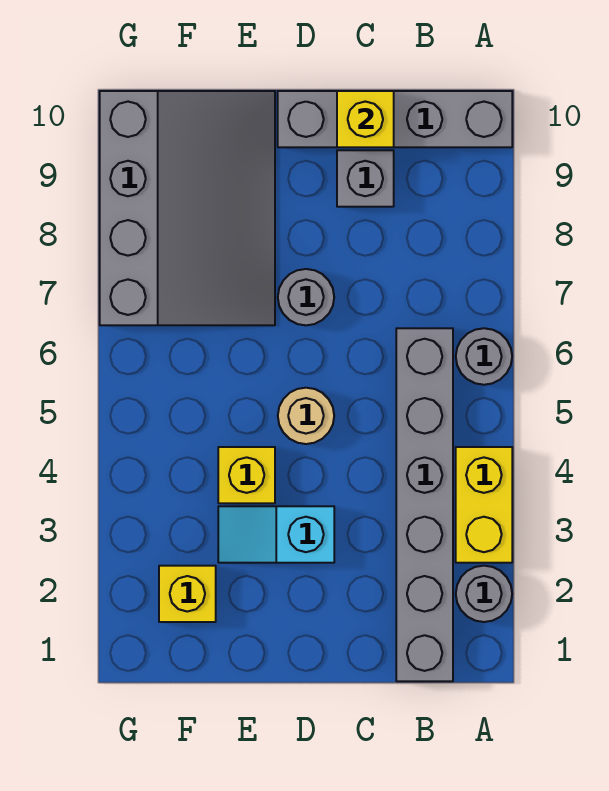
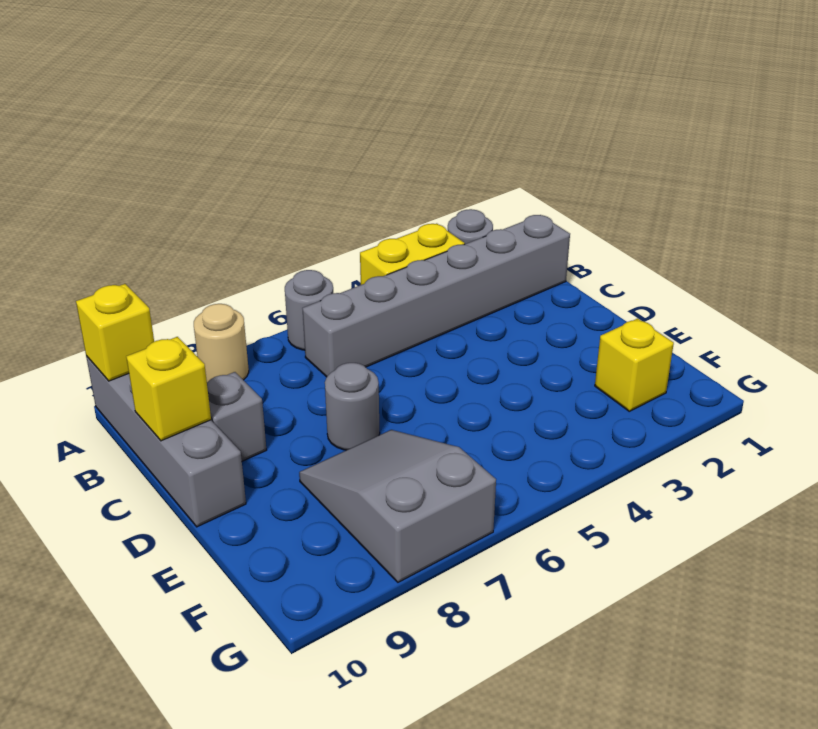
cyan slope D3:E3 level 1 top D -> none
tan round brick D5 level 1 -> tan round brick A8 level 1
yellow brick E4 level 1 -> yellow brick A10 level 2
grey slope E7:G10 level 1 top G -> grey slope E7:G8 level 1 top G

